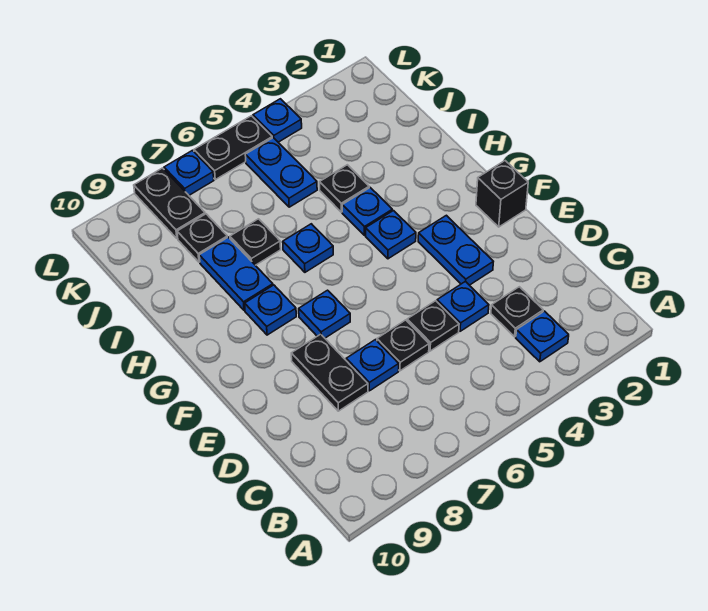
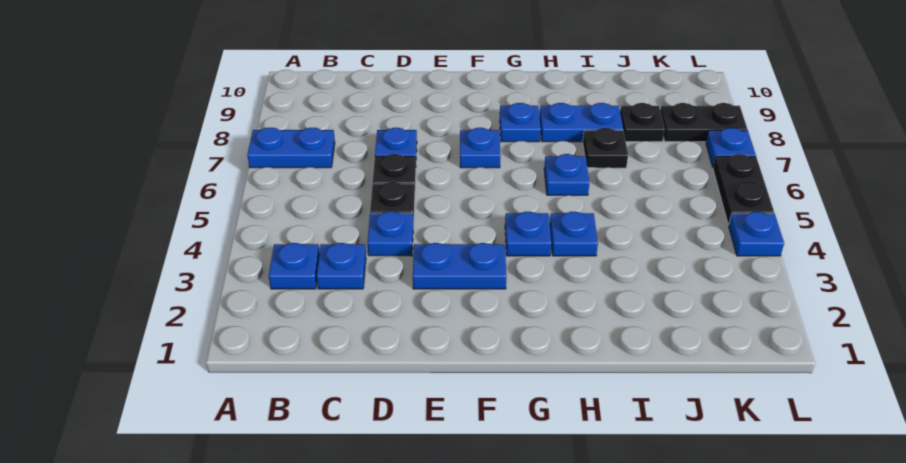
black plate C3 level 1 -> blue plate C3 level 1
black plate D8:E8 level 1 -> none
black brick F1 level 1 -> none
black plate I4 level 1 -> none
blue plate J5:K5 level 1 -> blue plate A7:B7 level 1

